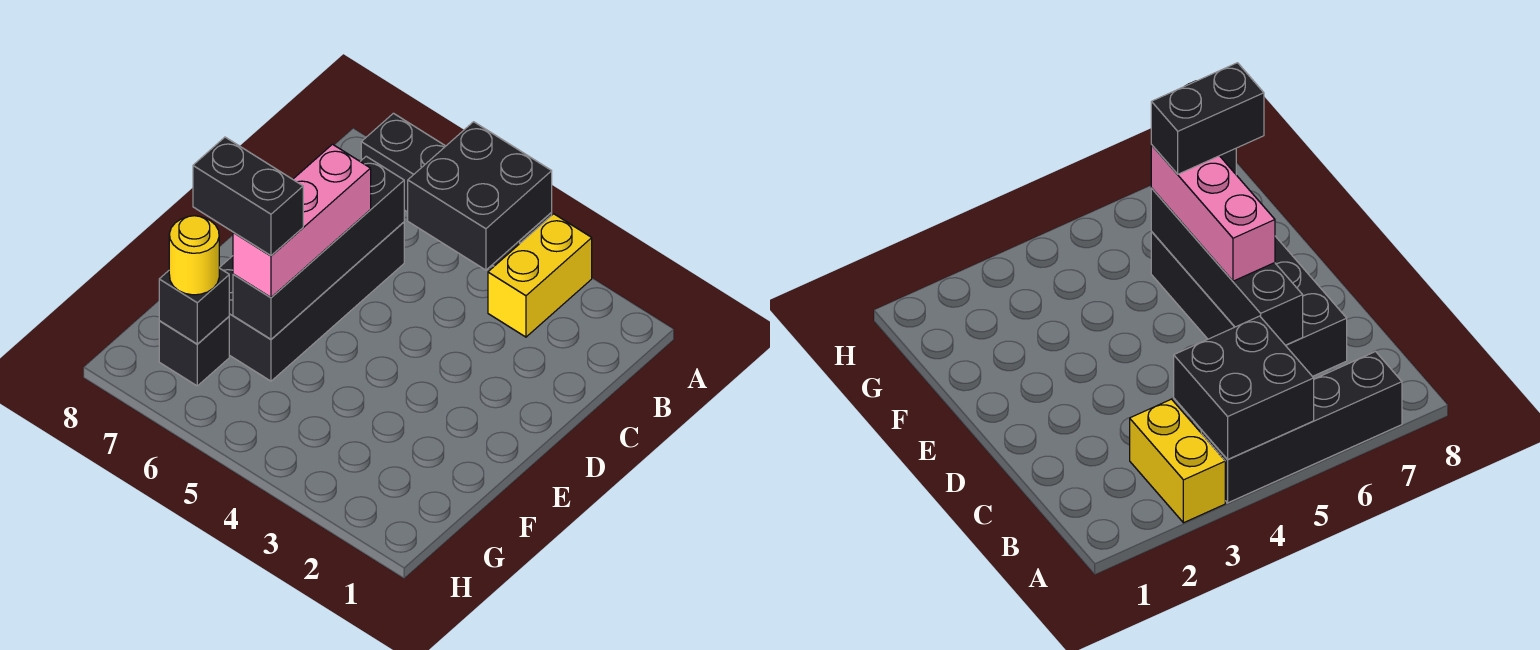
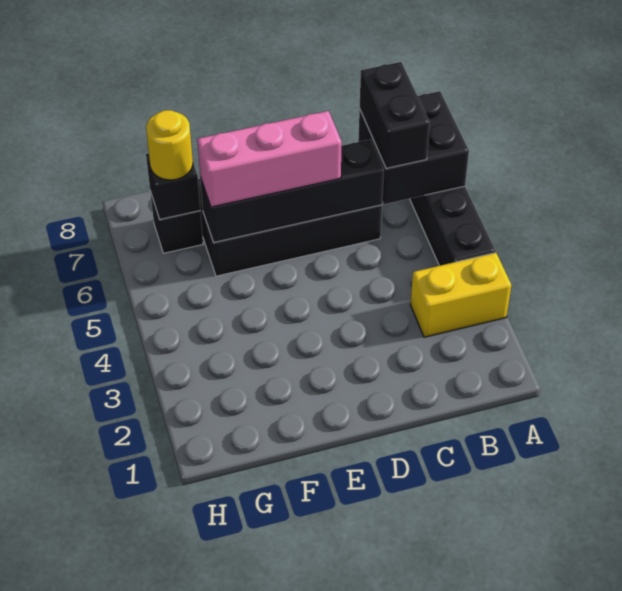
black brick A4:B5 level 2 -> black brick A6:B7 level 2
black brick F6:F7 level 4 -> black brick B6:B7 level 3

